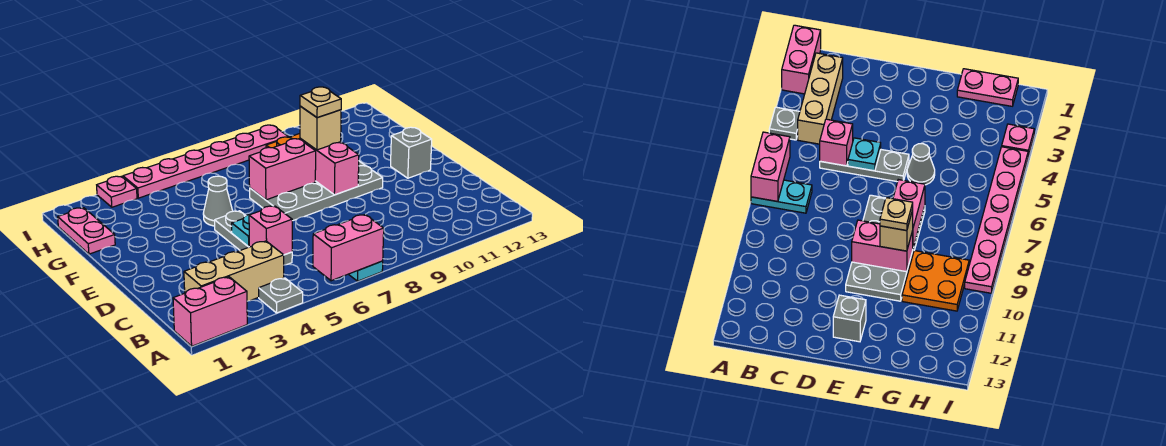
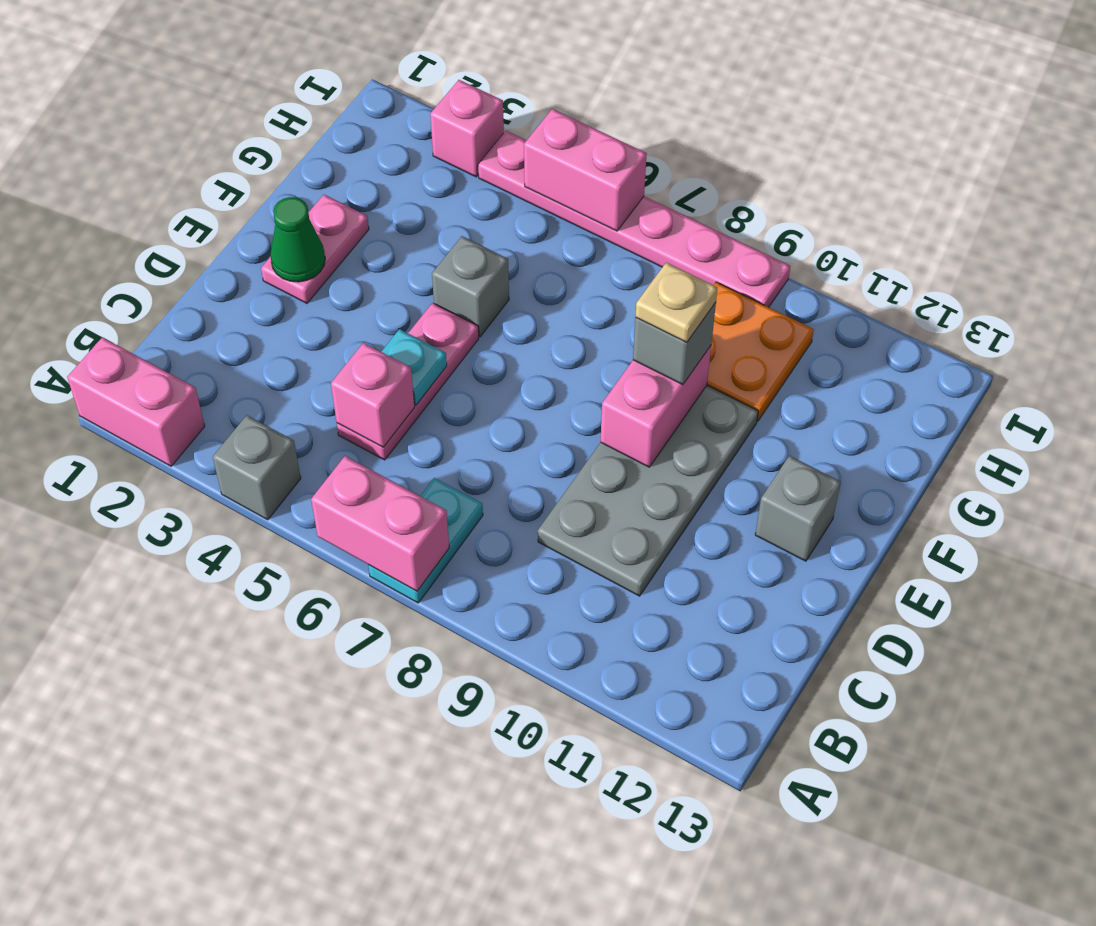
grey plate A4 level 1 -> grey brick A4 level 1
tan brick B2:B4 level 1 -> none
grey plate C5:E5 level 1 -> pink plate C5:E5 level 1
none -> green cone E2 level 2
grey plate E7:F10 level 1 -> grey plate C9:F10 level 1
grey cone F5 level 1 -> grey brick F5 level 1
pink brick F7:F8 level 2 -> pink brick I5:I6 level 2
tan brick F9 level 3 -> grey brick F9 level 3
pink plate G1:H1 level 1 -> pink plate E2:F2 level 1
pink plate I3 level 1 -> pink brick I3 level 1

